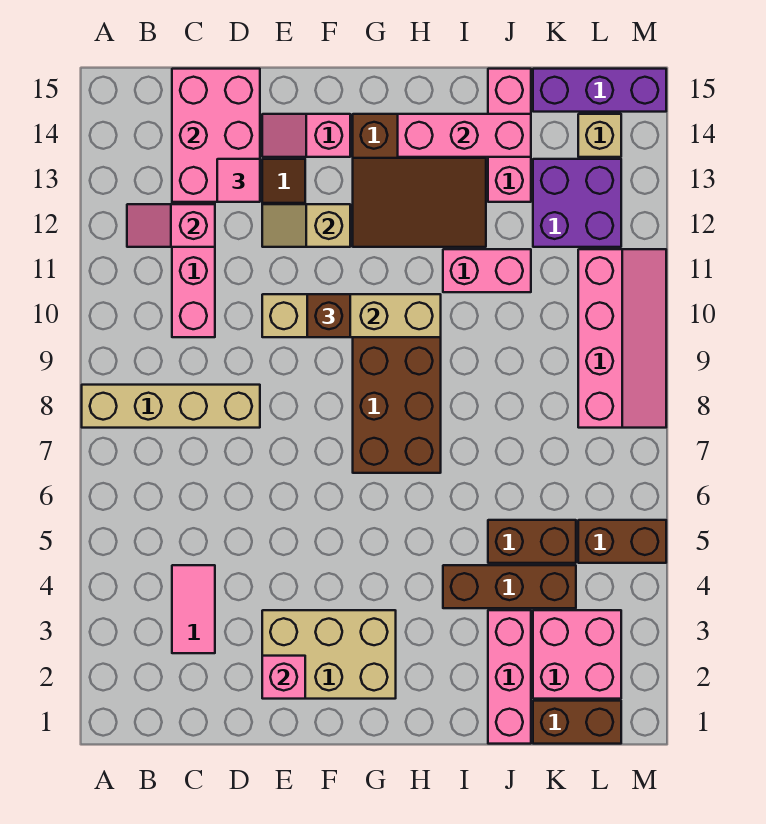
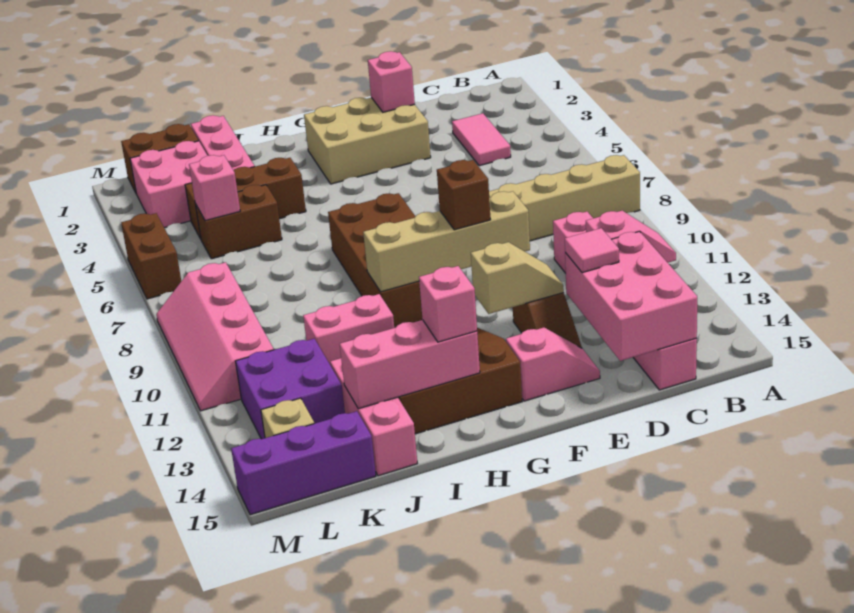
none -> pink brick H14 level 3
none -> pink brick K5 level 2
brown brick L5:M5 level 1 -> brown brick M5:M6 level 1

